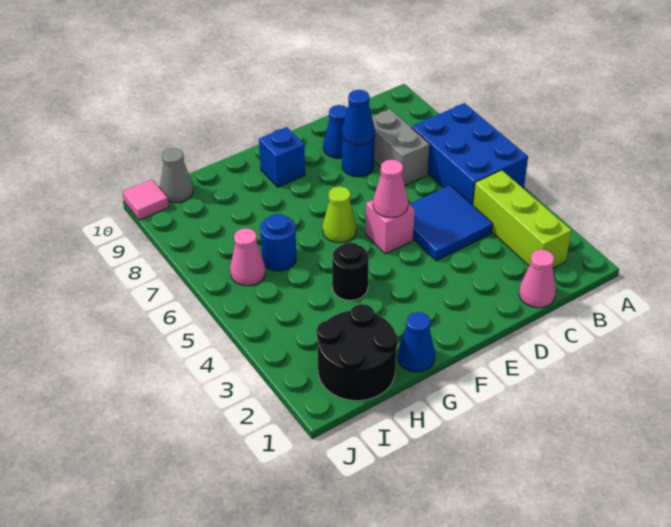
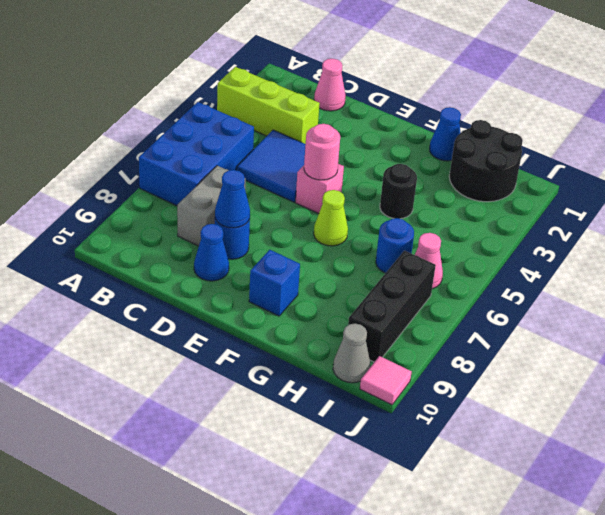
lime brick B2:B4 level 1 -> lime brick A3:C3 level 1
pink cone E5 level 2 -> pink round brick E5 level 2
none -> black brick I7:I9 level 1

